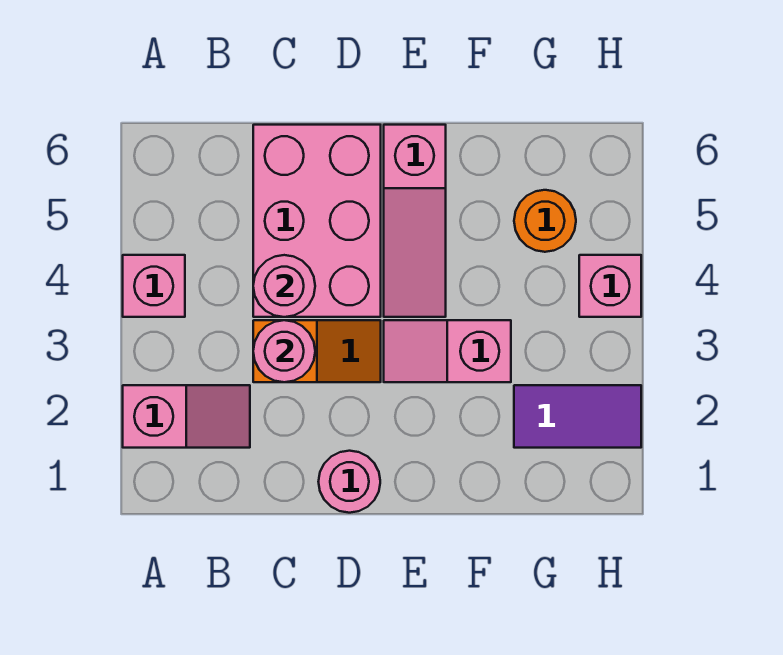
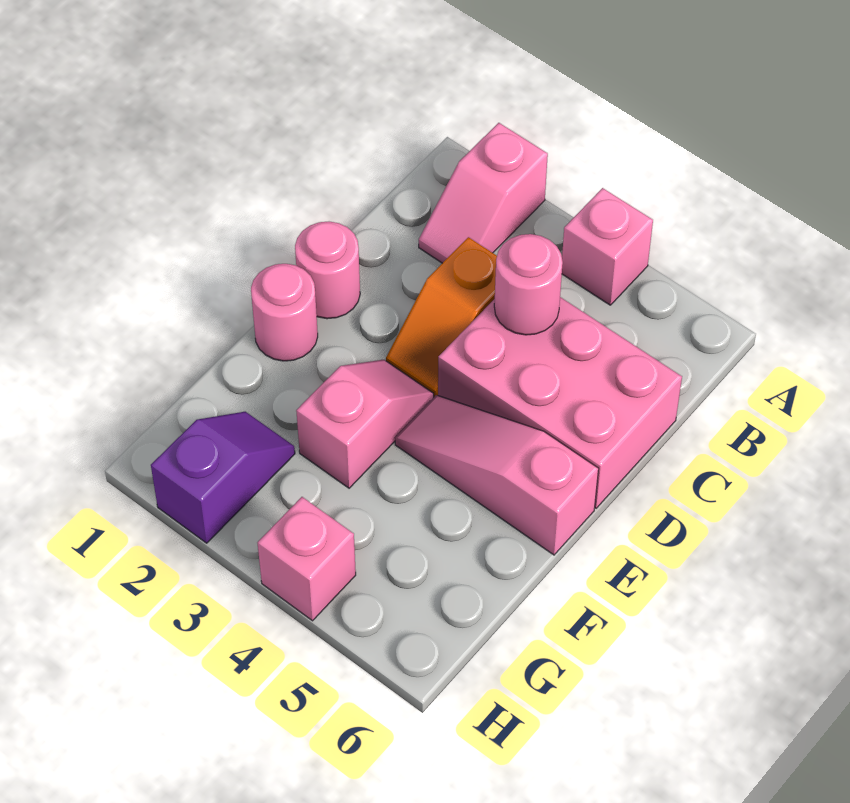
pink round brick C3 level 2 -> pink round brick E1 level 1
purple tile G2:H2 level 1 -> purple slope G2:H2 level 1 top H
orange round brick G5 level 1 -> none

